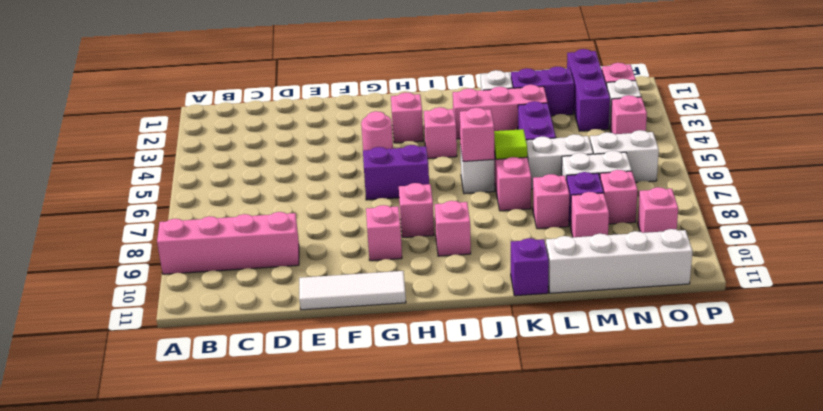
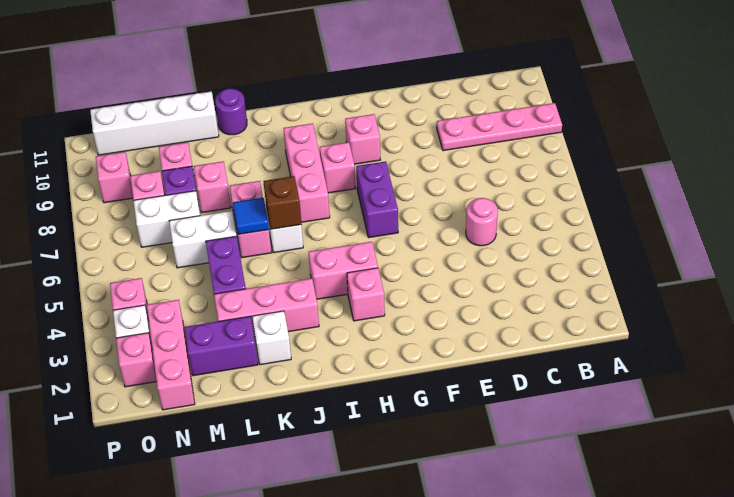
pink brick A9:D9 level 1 -> pink plate A9:D9 level 1
white tile E11:G11 level 1 -> none
pink round brick G4 level 1 -> pink round brick D5 level 1
purple brick G6:H6 level 1 -> purple brick G6:G7 level 1
pink brick I4 level 1 -> pink brick H4:I4 level 1
pink brick I9 level 1 -> pink brick I7:I9 level 1
pink brick J6 level 2 -> brown brick J6 level 2
lime tile K6 level 2 -> blue tile K6 level 2
purple brick K11 level 1 -> purple round brick K11 level 1
purple brick N1:N3 level 1 -> pink brick N1:N3 level 1
white brick N6:O6 level 1 -> none

